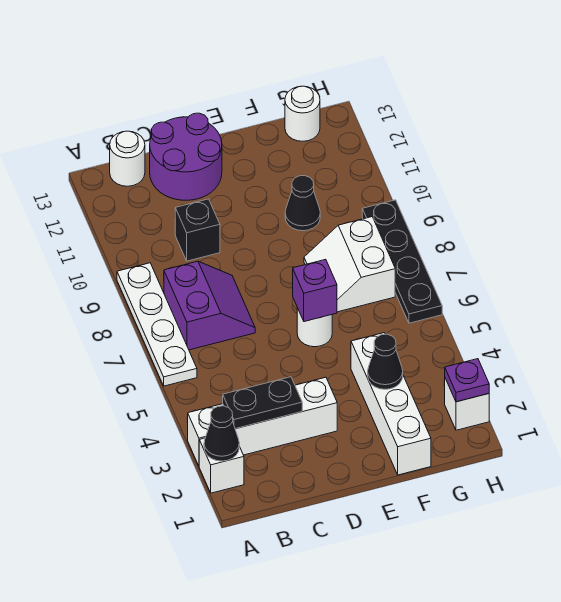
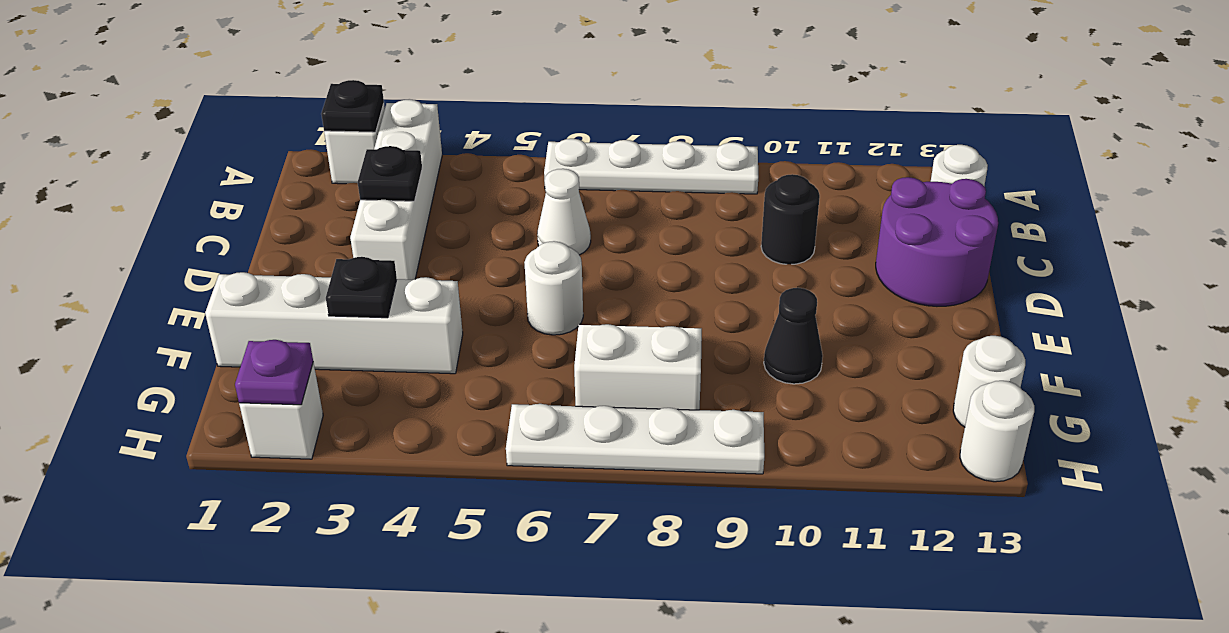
black cone A2 level 2 -> black plate A2 level 2
black plate B3:C3 level 2 -> black plate C3 level 2
purple slope B7:C8 level 1 top B -> none
none -> white cone C6 level 1
black brick C10 level 1 -> black round brick C10 level 1
purple brick E6 level 2 -> none
black cone F3 level 2 -> black plate F3 level 2
black plate H6:H9 level 1 -> white plate H6:H9 level 1
none -> white round brick H13 level 1

